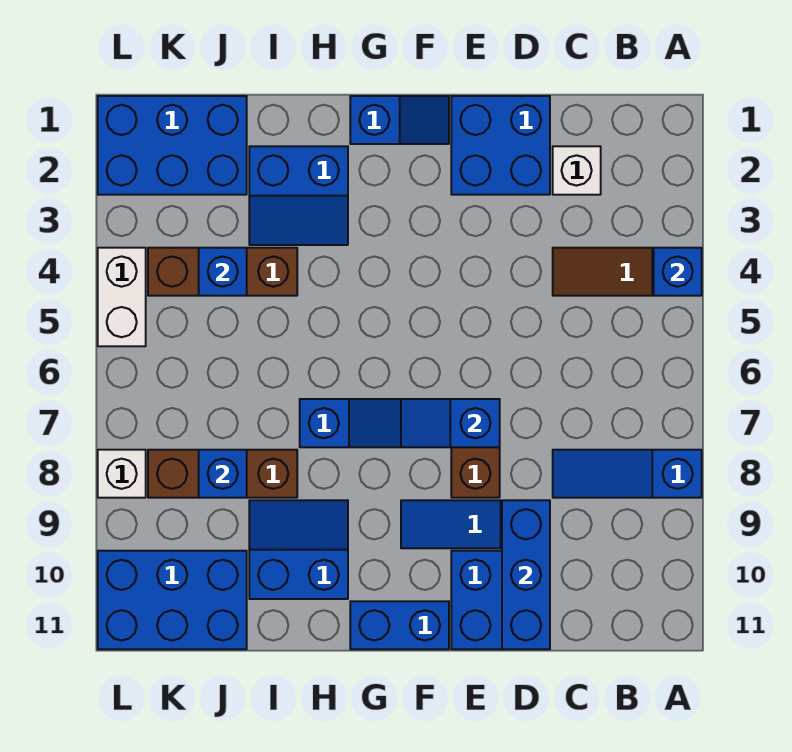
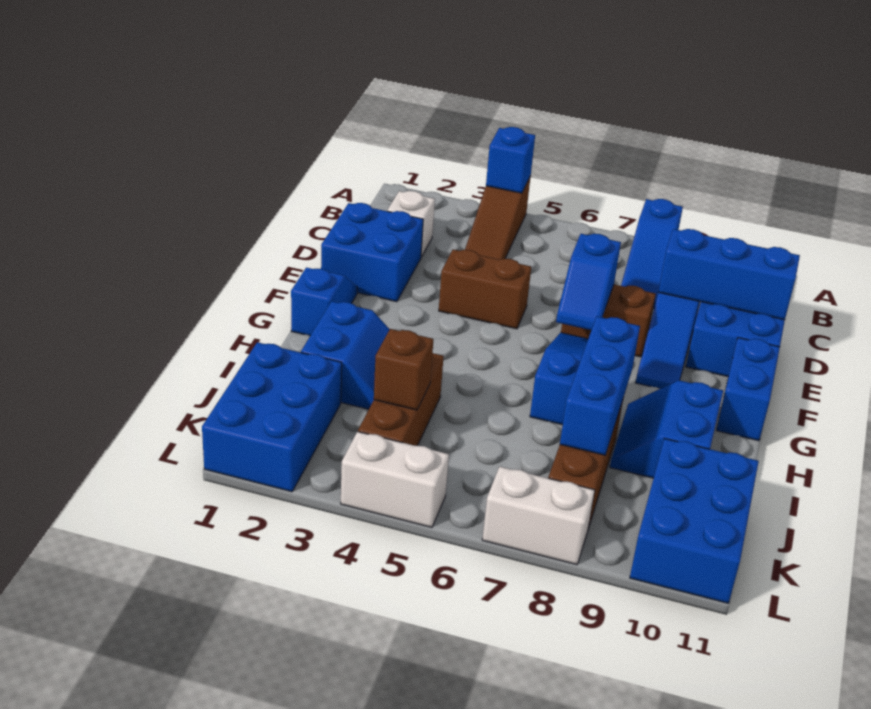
none -> brown brick E4:E5 level 1
blue brick J4 level 2 -> brown brick J4 level 2
blue brick J8 level 2 -> blue brick H8:J8 level 2
white brick L8 level 1 -> white brick L7:L8 level 1

